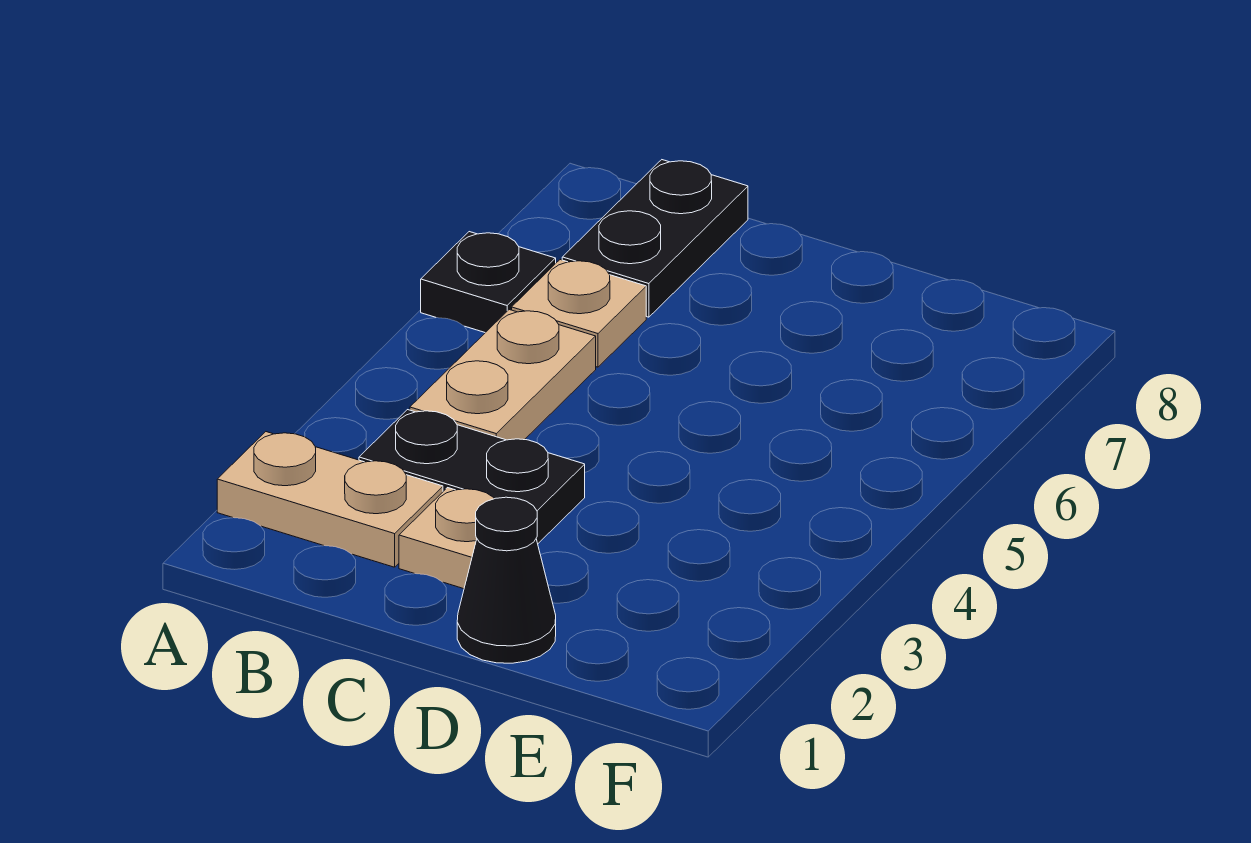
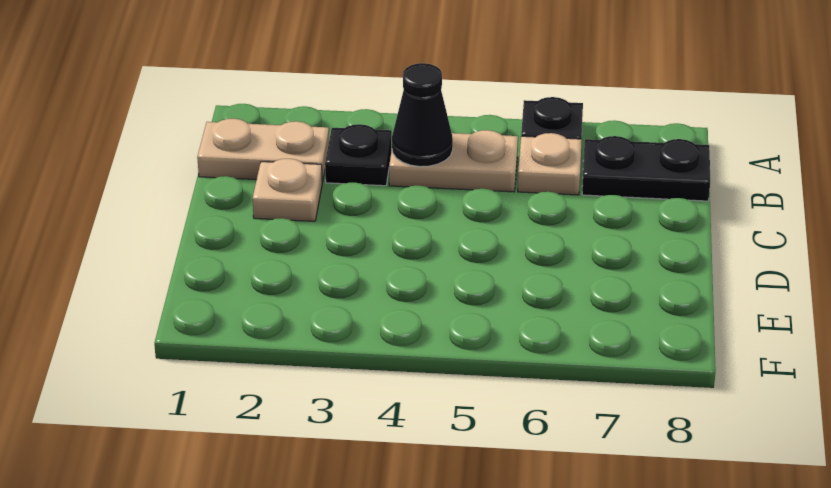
tan plate A2:B2 level 1 -> tan plate B1:B2 level 1
black plate B3:C3 level 1 -> black plate B3 level 1
black cone D1 level 1 -> black cone B4 level 2

